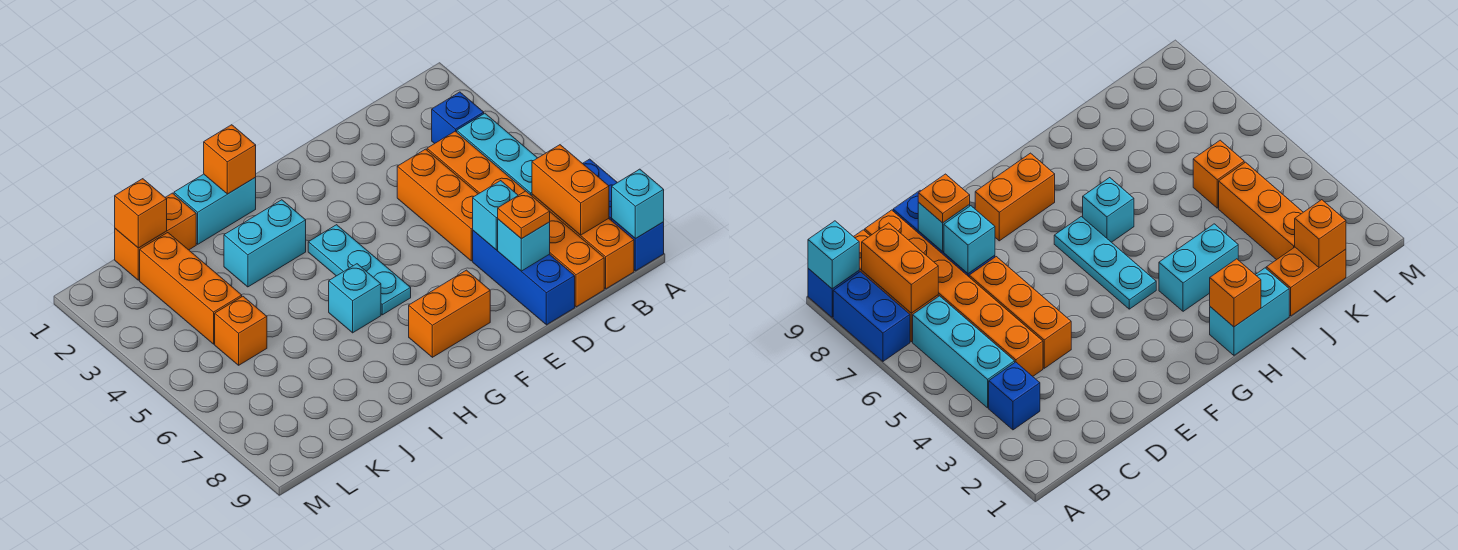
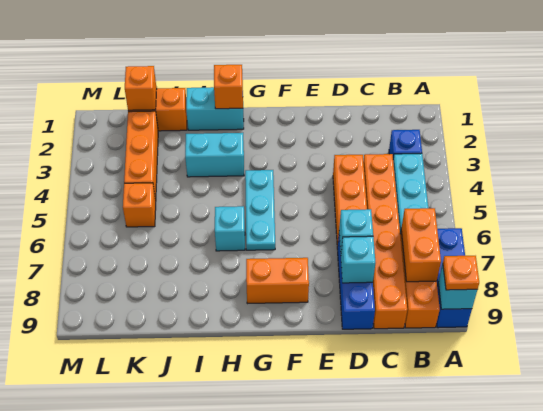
orange plate D8 level 3 -> orange plate A9 level 3

